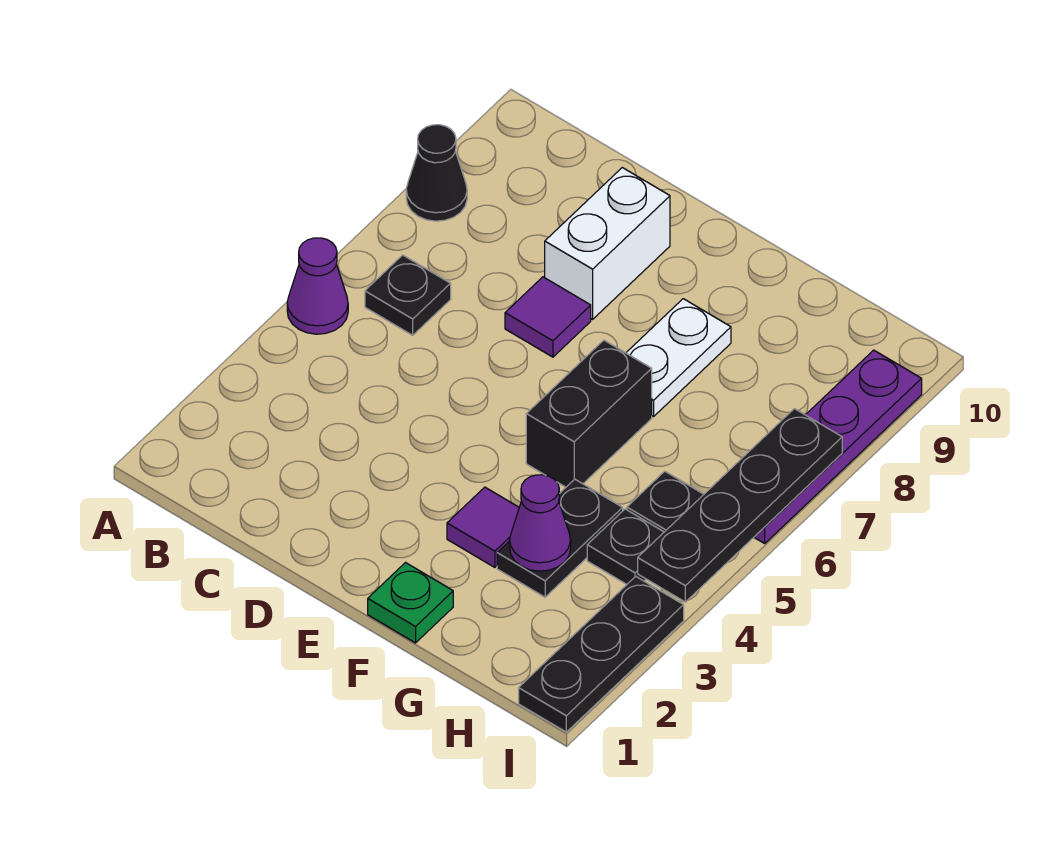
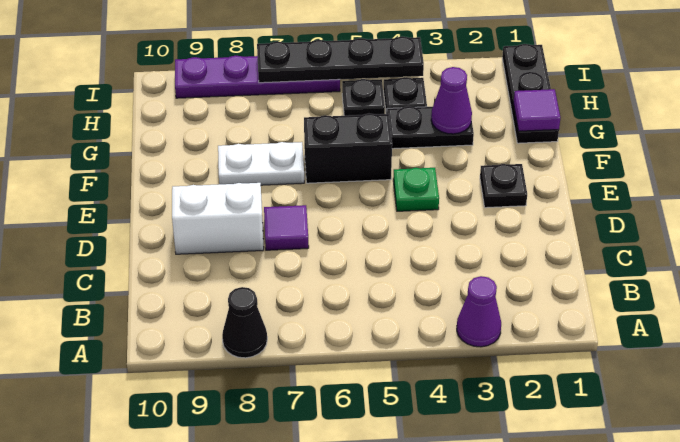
purple cone A5 level 1 -> purple cone A3 level 1
black plate B6 level 1 -> black plate E2 level 1
green plate F1 level 1 -> green plate E4 level 1
purple tile F3 level 1 -> purple tile G1 level 2
black plate I1:I3 level 1 -> black plate G1:I1 level 1

